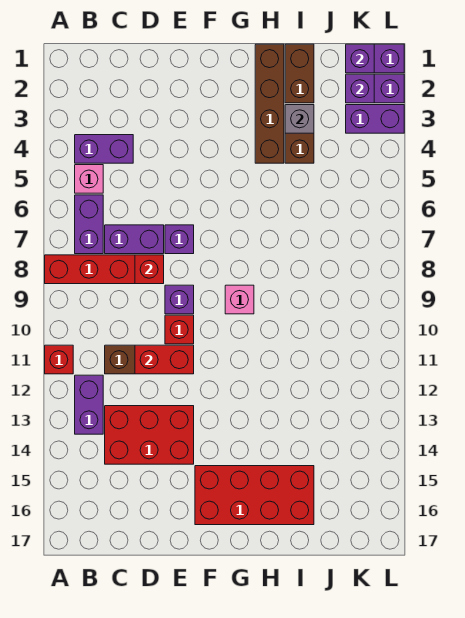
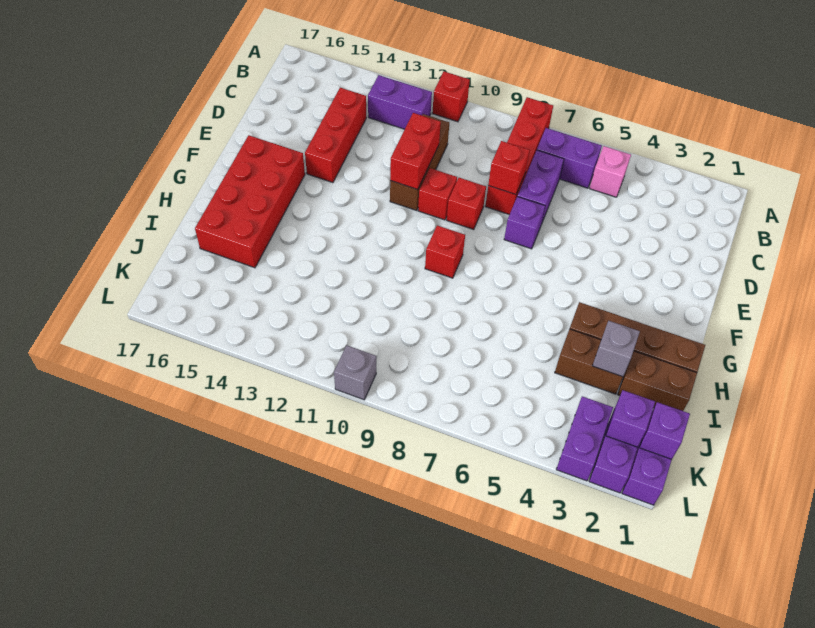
purple brick B4:C4 level 1 -> none
red brick C13:E14 level 1 -> red brick C14:E14 level 1
purple brick E9 level 1 -> red brick E9 level 1
pink brick G9 level 1 -> red brick G9 level 1
none -> grey brick L10 level 1

